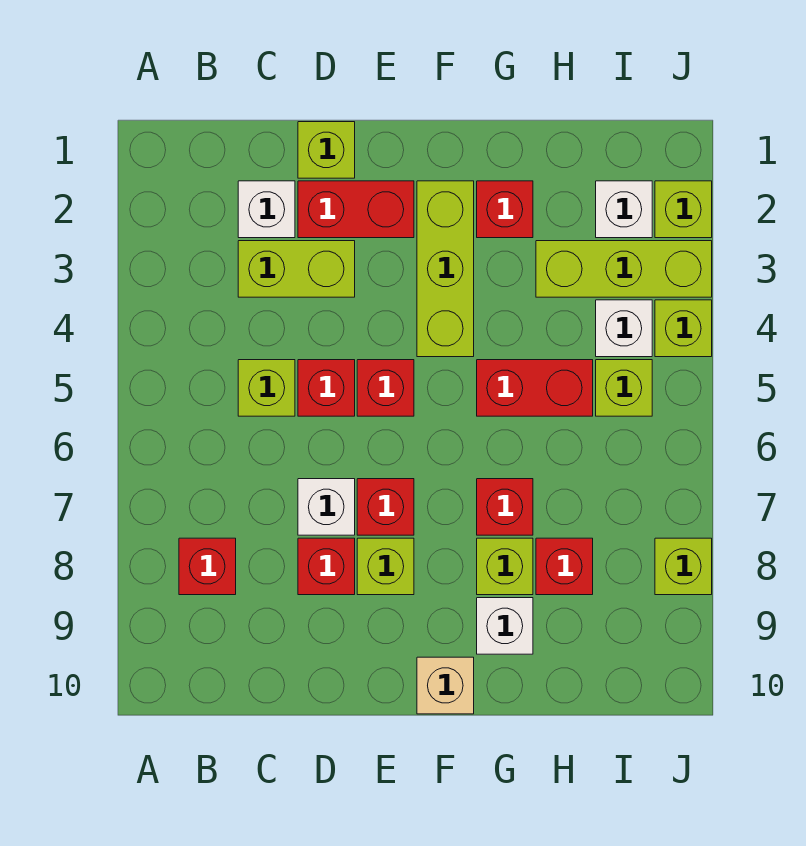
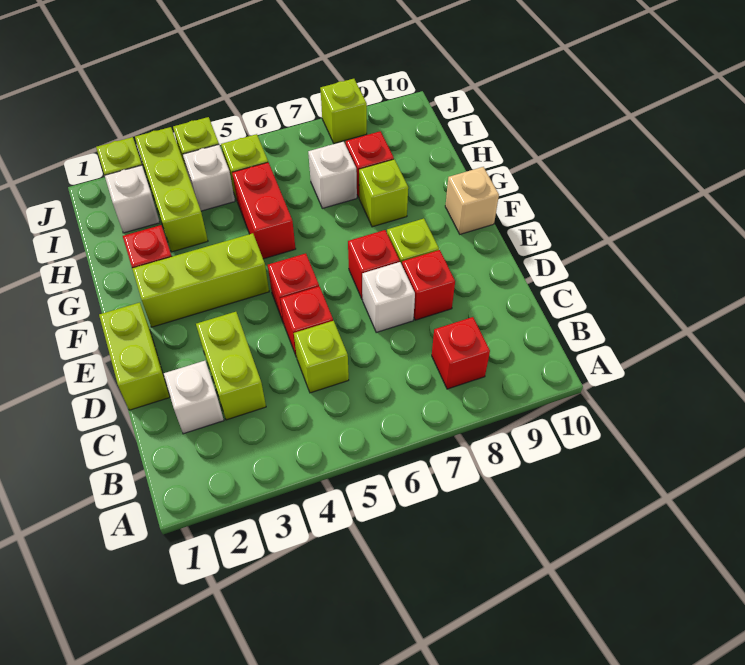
lime brick D1 level 1 -> lime brick D1:E1 level 1
red brick D2:E2 level 1 -> none
red brick G7 level 1 -> none
white brick G9 level 1 -> white brick H7 level 1

